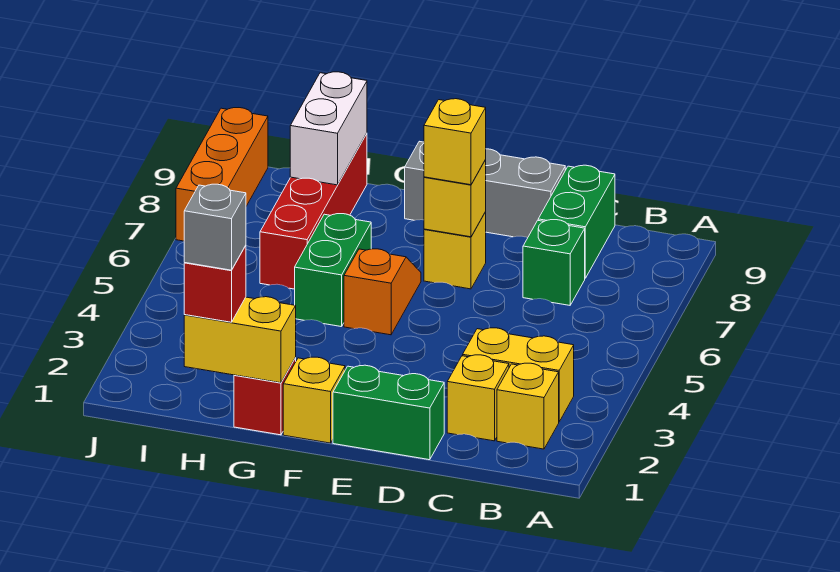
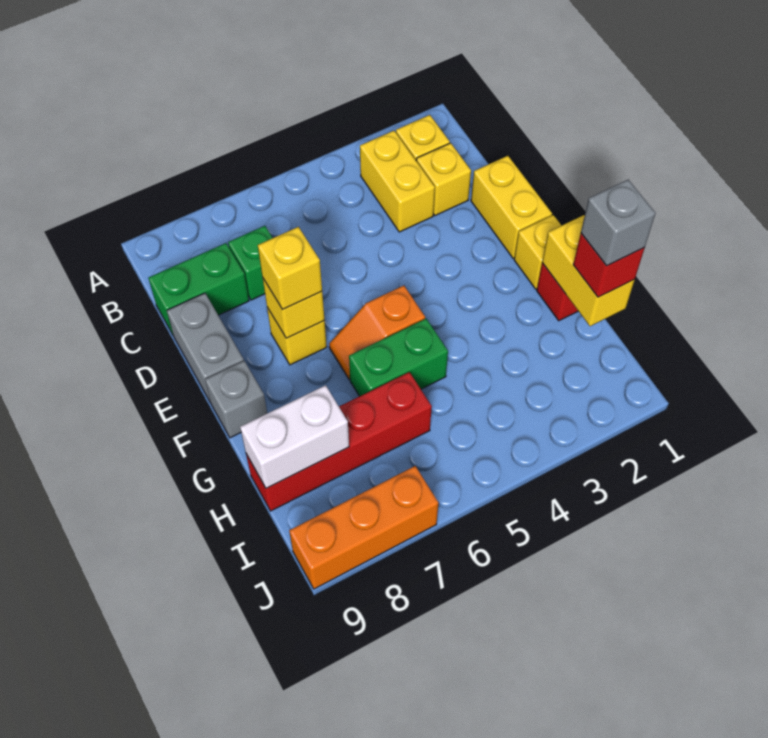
green brick D1:E1 level 1 -> yellow brick D1:E1 level 1

